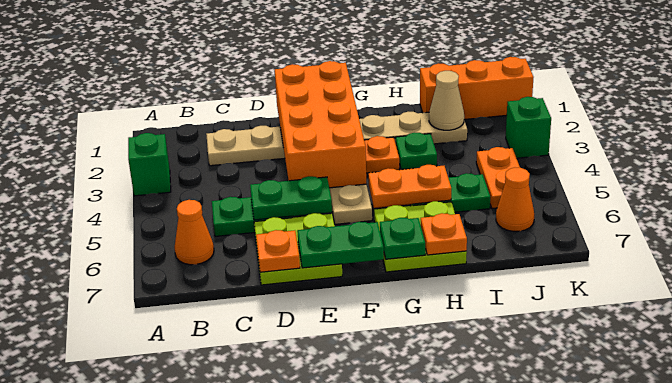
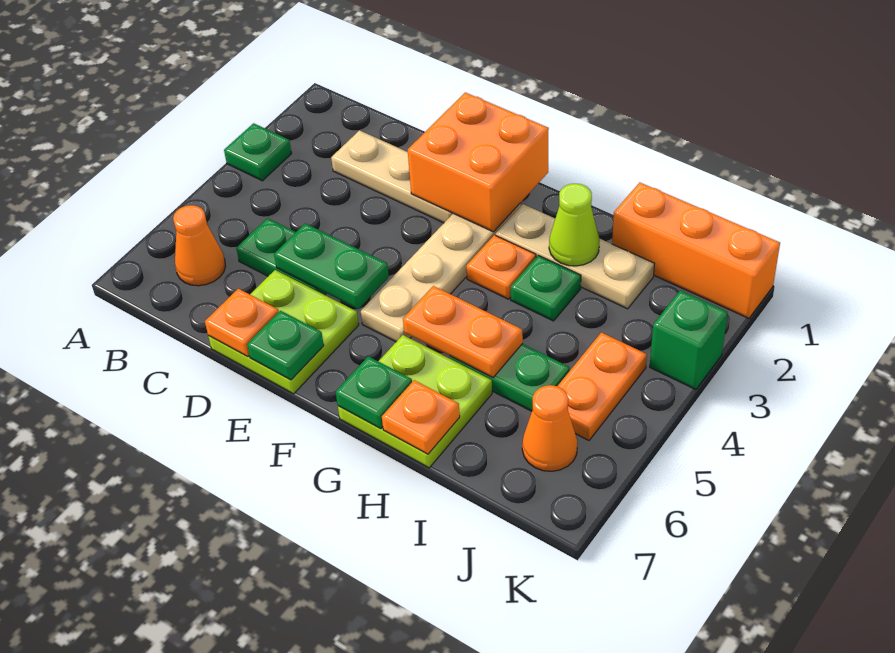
green brick A3 level 1 -> green plate A3 level 1
orange brick E1:F4 level 2 -> orange brick E1:F2 level 2
green plate E7:F7 level 2 -> green plate E7 level 2
none -> lime cone H2 level 2
tan cone I2 level 2 -> none

